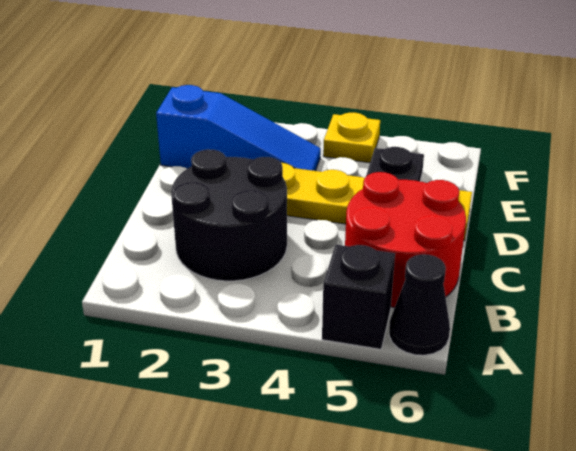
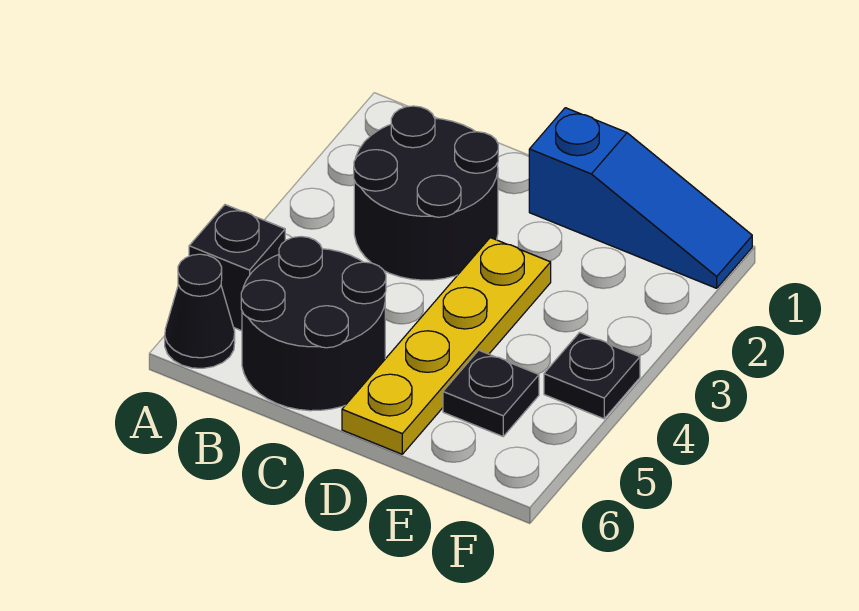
red round brick B5:C6 level 1 -> black round brick B5:C6 level 1
blue slope E1:E3 level 1 top 1 -> blue slope D1:F1 level 1 top D
yellow plate F4 level 1 -> black plate F4 level 1

